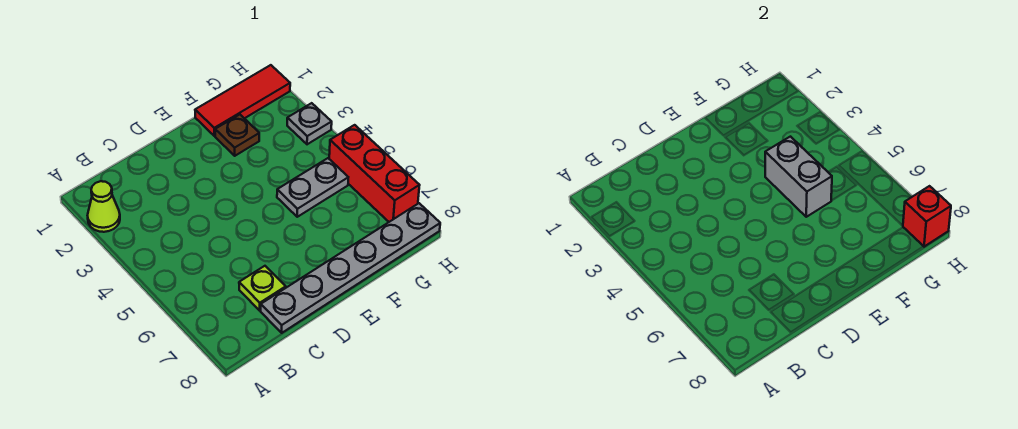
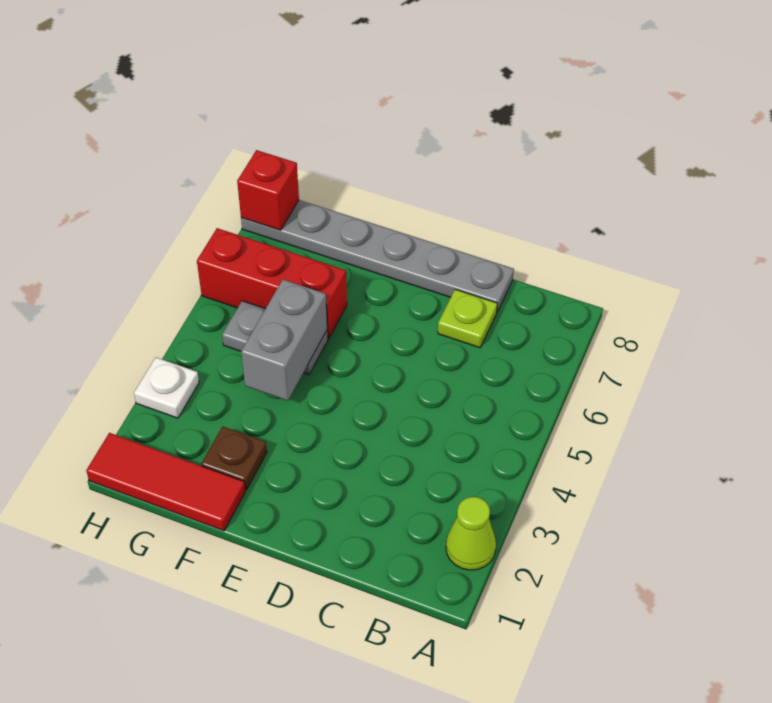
grey plate H3 level 1 -> white plate H3 level 1
red brick H5:H7 level 1 -> red brick F6:H6 level 1

